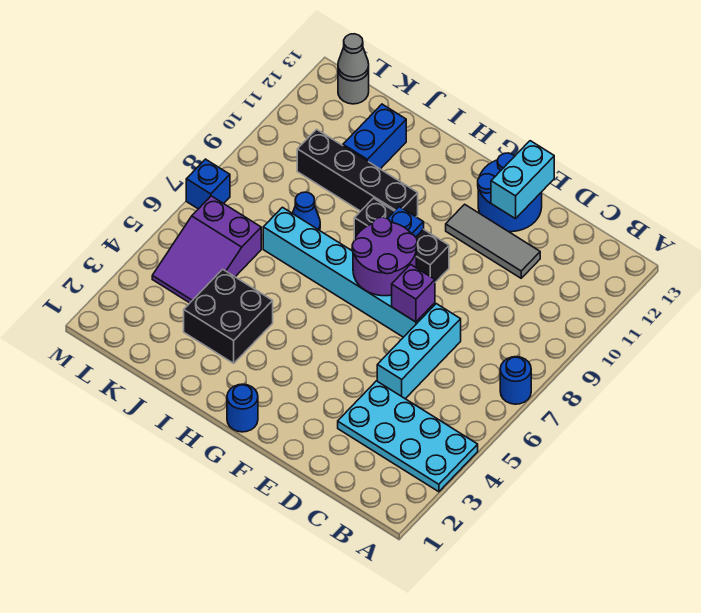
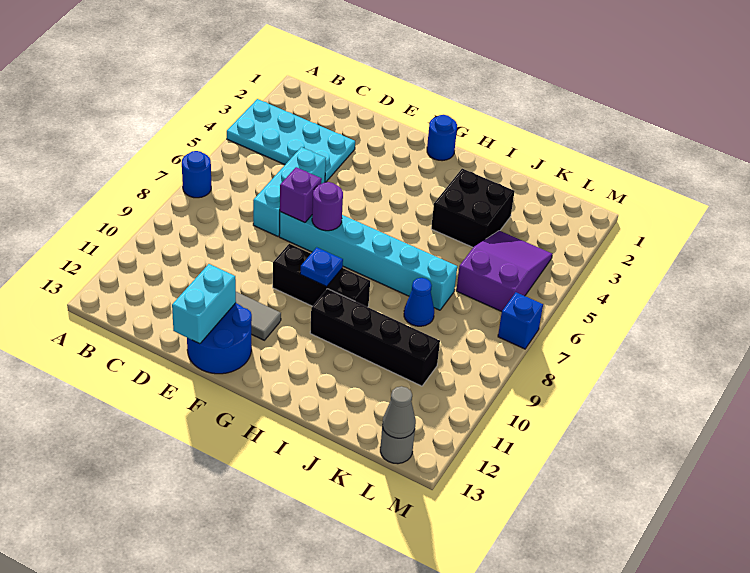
purple round brick F7:G8 level 2 -> purple round brick F7 level 2
blue brick J11:J12 level 1 -> none

